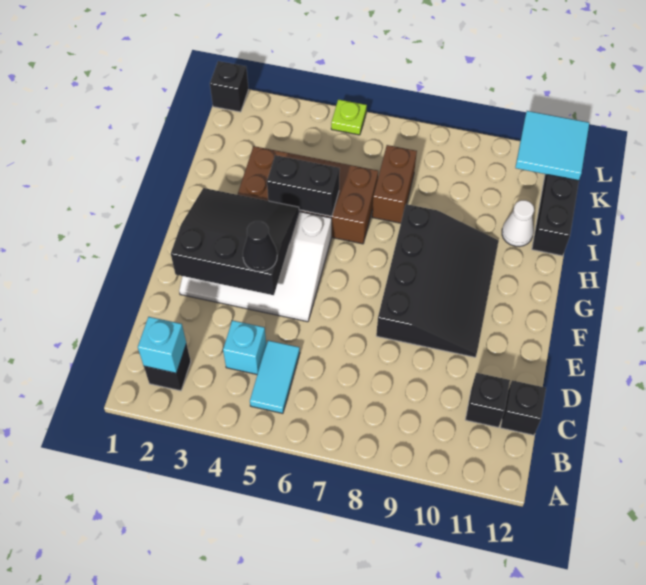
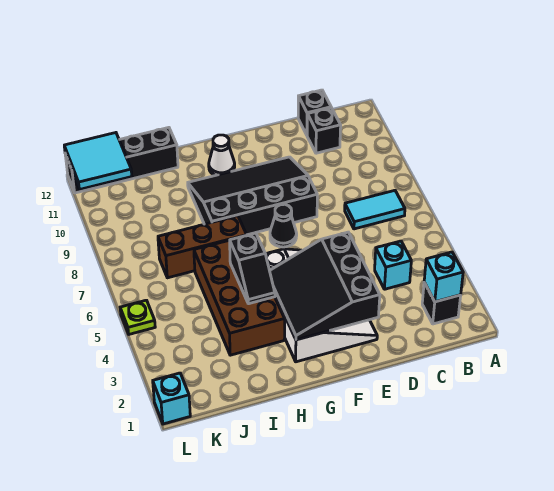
cyan tile B5:C5 level 1 -> cyan tile B7:C7 level 1
black cone E4 level 3 -> black cone F7 level 1
black brick H4:H5 level 2 -> black slope H4:H5 level 2 top 5
brown brick I7:J7 level 1 -> brown brick H7:J7 level 1
white cone I11 level 1 -> white cone G11 level 1
black brick L1 level 1 -> cyan brick L1 level 1

